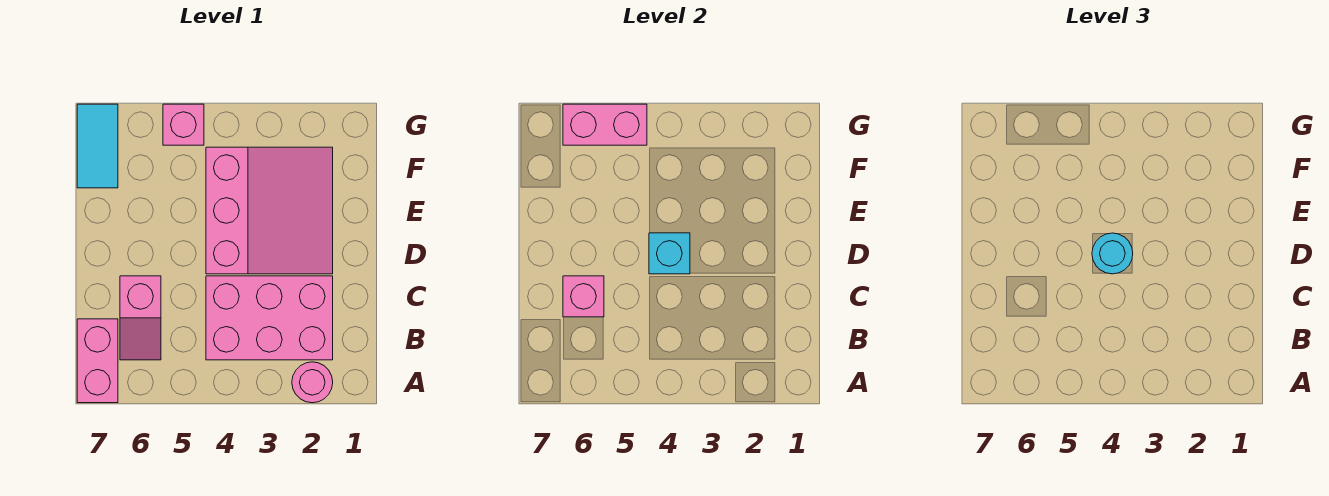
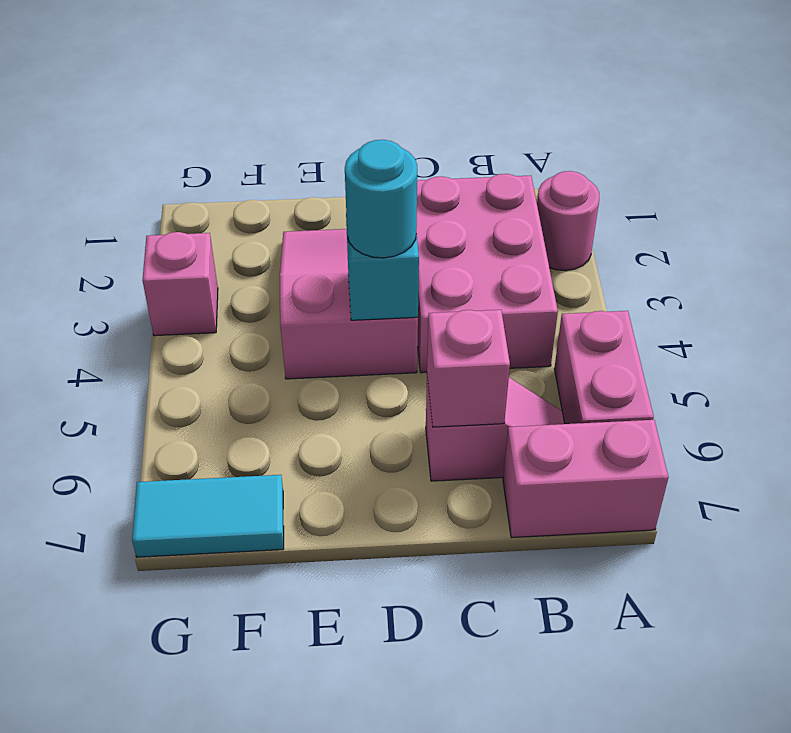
pink slope D2:F4 level 1 top 4 -> pink slope D2:E4 level 1 top 4
pink brick G5 level 1 -> pink brick G3 level 1
pink brick G5:G6 level 2 -> pink brick A5:A6 level 1

